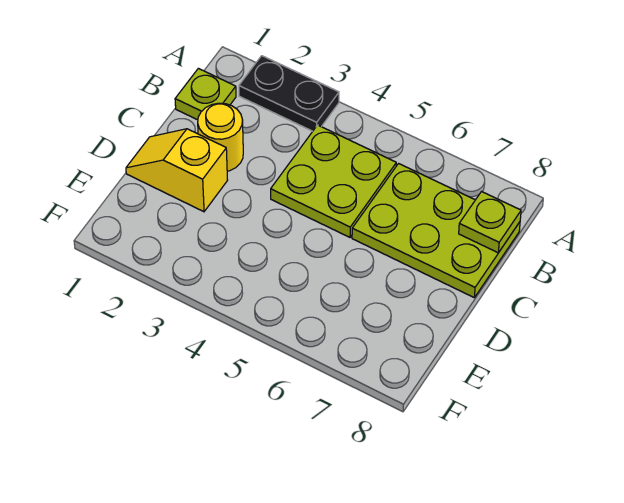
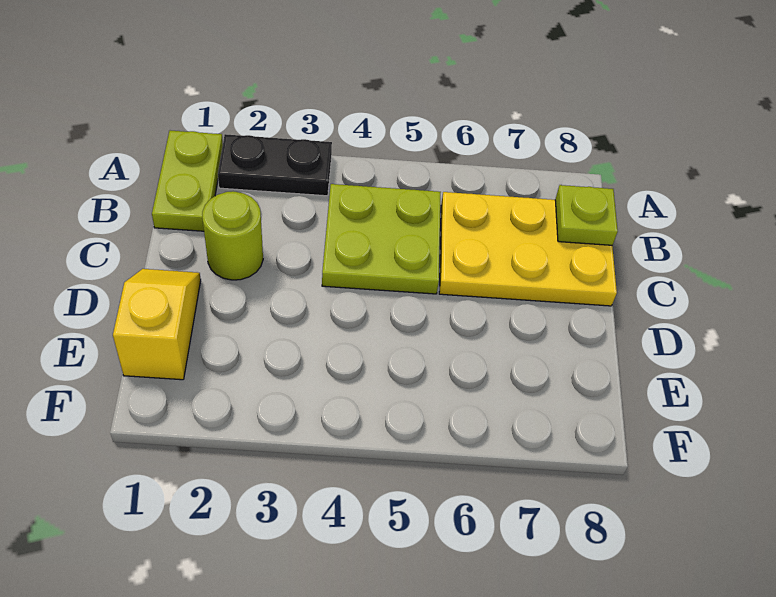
lime plate B1 level 1 -> lime plate A1:B1 level 1
lime plate B6:C8 level 1 -> yellow plate B6:C8 level 1
yellow round brick C2 level 1 -> lime round brick C2 level 1
yellow slope D1:D2 level 1 top 2 -> yellow slope D1:E1 level 1 top E

